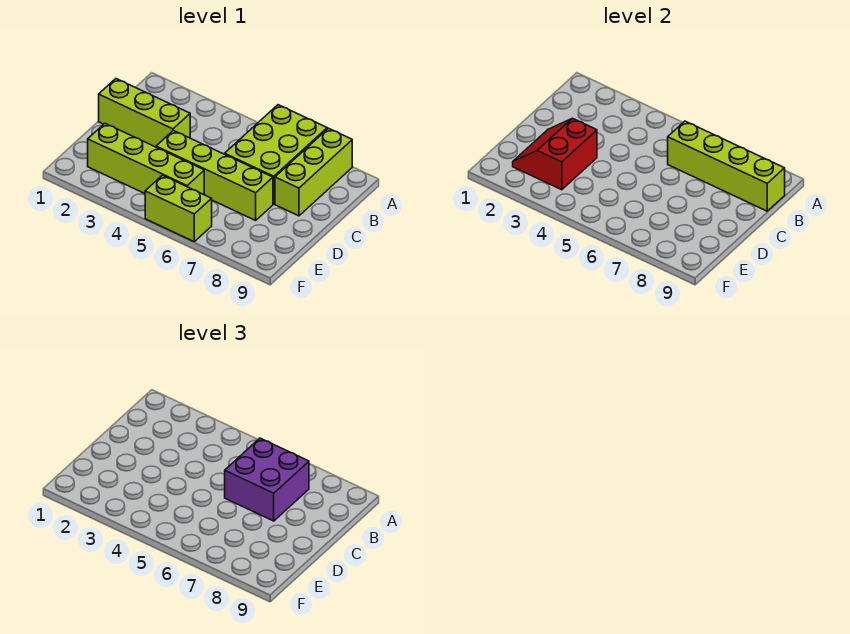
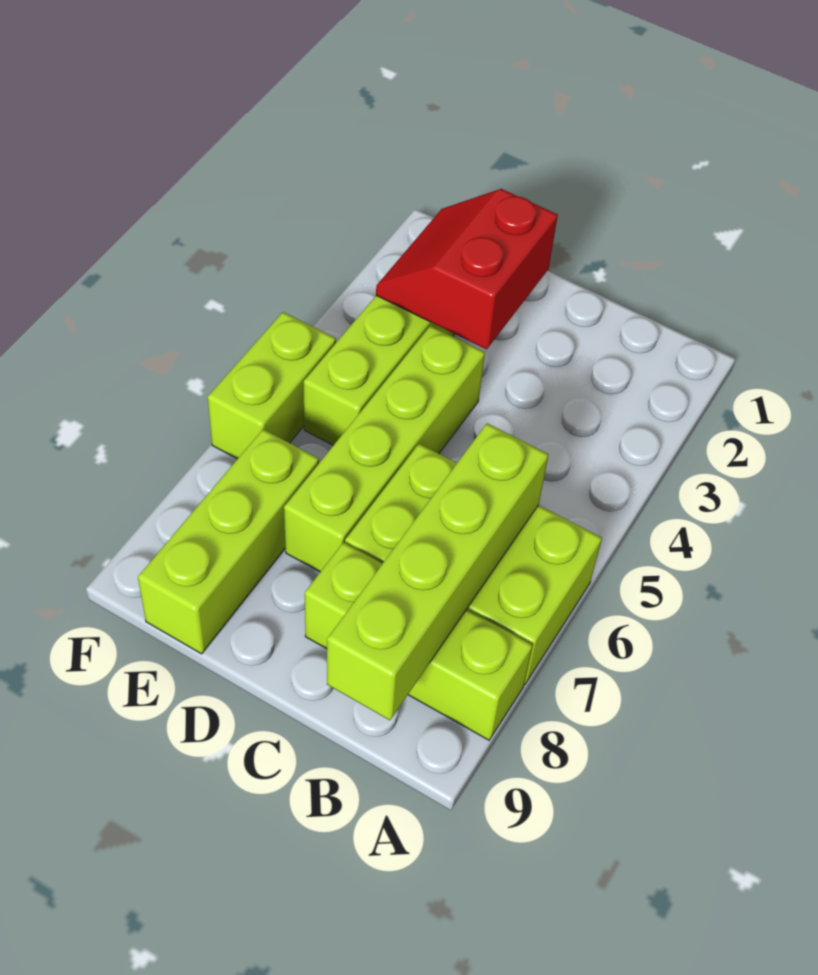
purple brick B6:C7 level 3 -> none
lime brick C1:C3 level 1 -> lime brick E7:E9 level 1
red slope D2:E3 level 2 top 3 -> red slope D2:E3 level 2 top D

